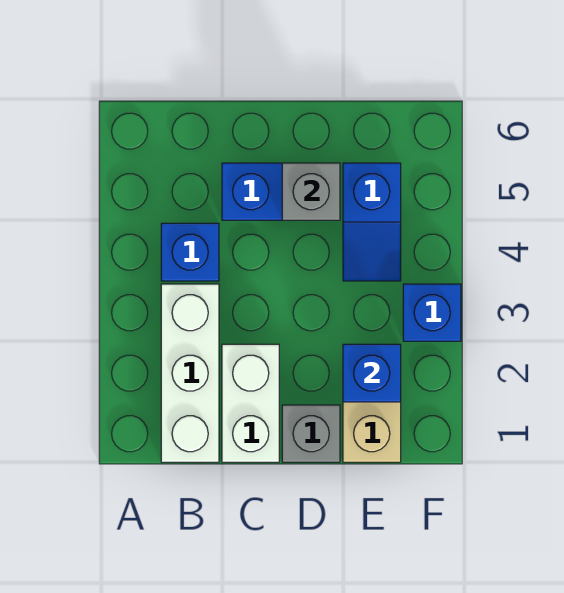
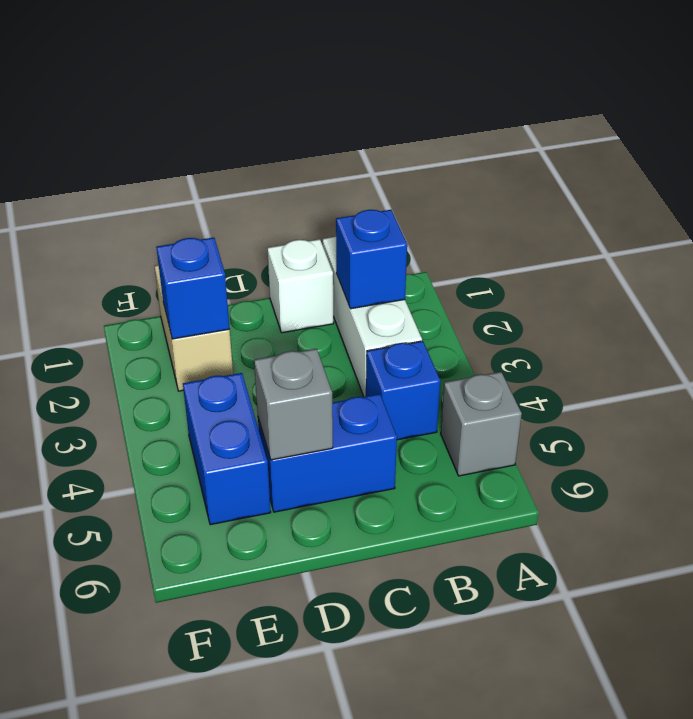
white brick C1:C2 level 1 -> white brick C1 level 1
grey brick D1 level 1 -> grey brick A5 level 1
blue slope E4:E5 level 1 top 5 -> blue brick E4:E5 level 1
blue brick F3 level 1 -> blue brick B2 level 2

